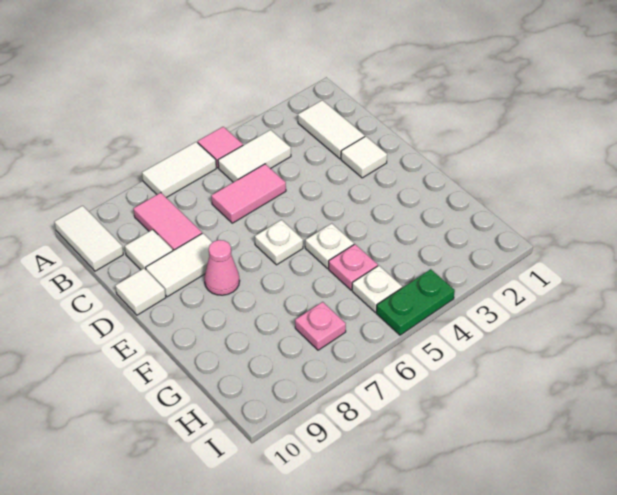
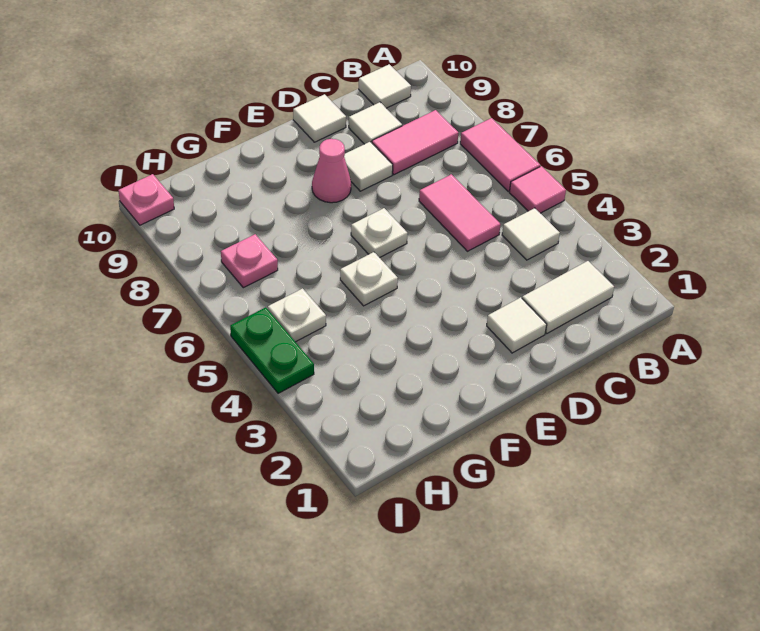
white tile A6:A7 level 1 -> pink tile A6:A7 level 1
white tile A10:B10 level 1 -> white tile B10 level 1
white tile B4:B5 level 1 -> white tile B4 level 1
white tile D8:D9 level 1 -> white tile D8 level 1
pink plate G5 level 1 -> pink plate I10 level 1

